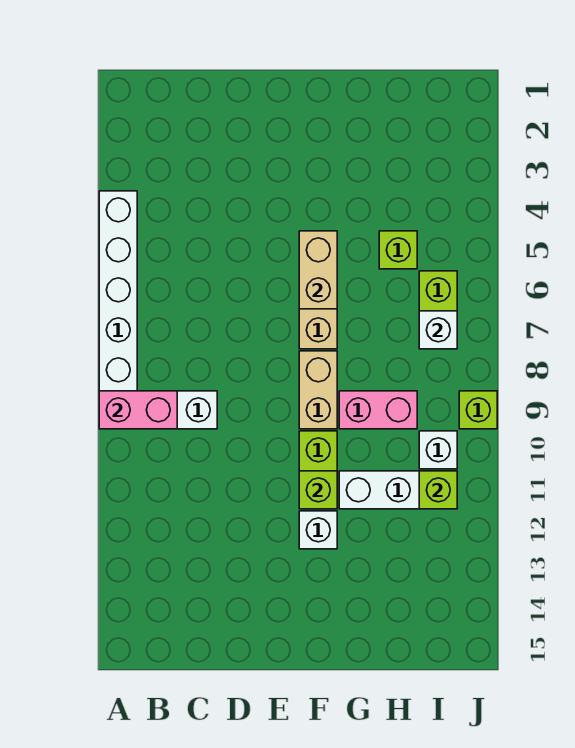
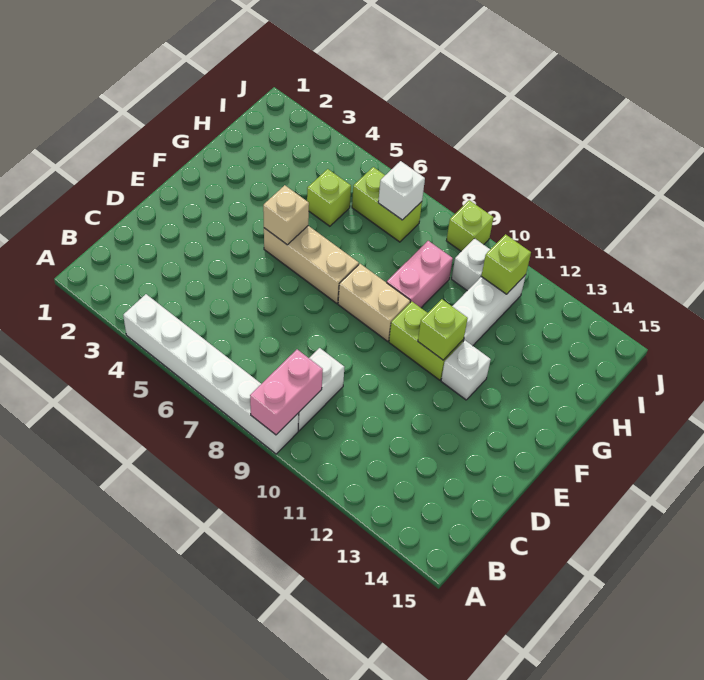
tan brick F5:F6 level 2 -> tan brick F5 level 2

